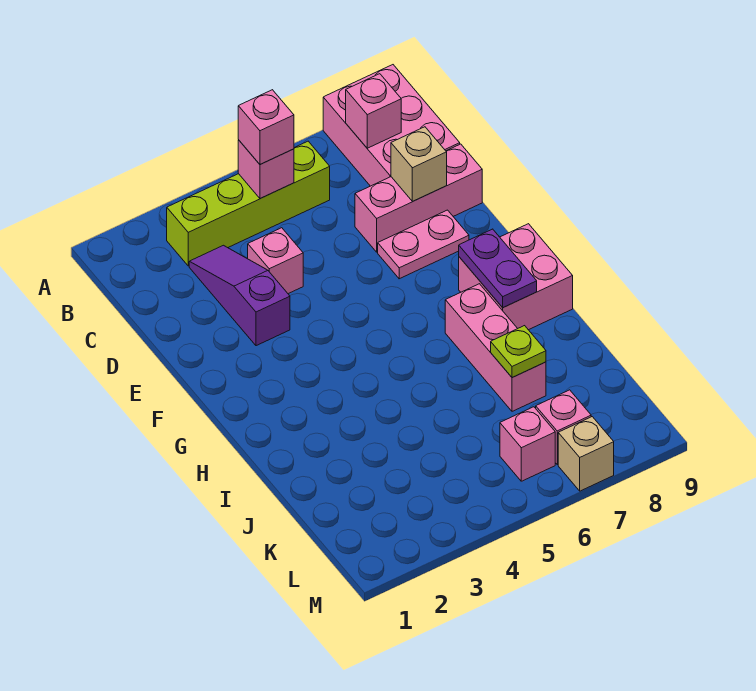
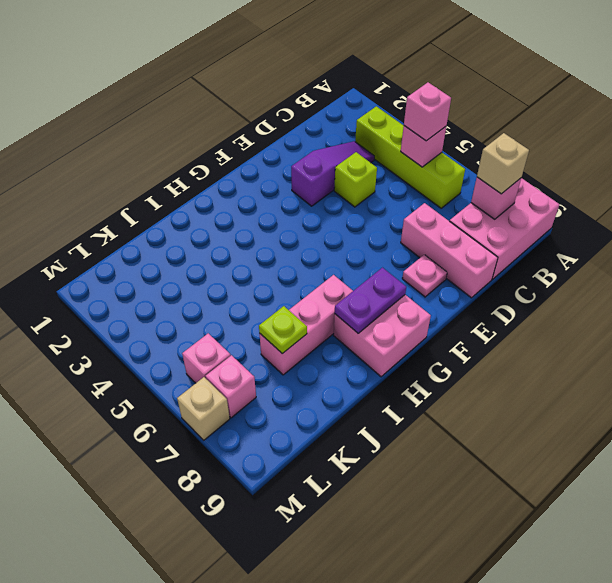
pink brick D4 level 1 -> lime brick D4 level 1
tan brick D8 level 2 -> tan brick B8 level 3
pink plate E7:E8 level 1 -> pink plate E8 level 1

